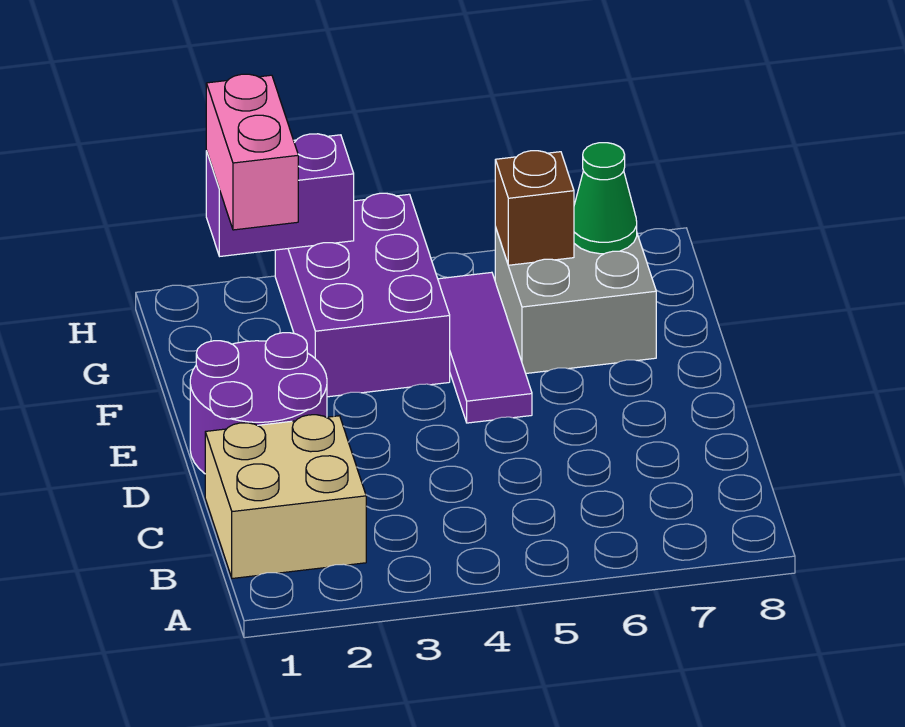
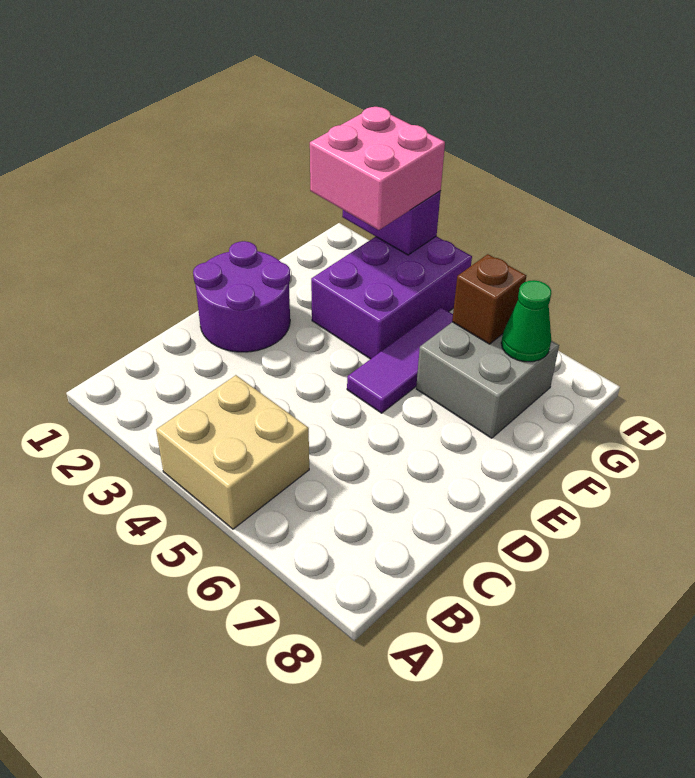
tan brick B1:C2 level 1 -> tan brick A4:B5 level 1
pink brick G2:H2 level 3 -> pink brick G2:H3 level 3

